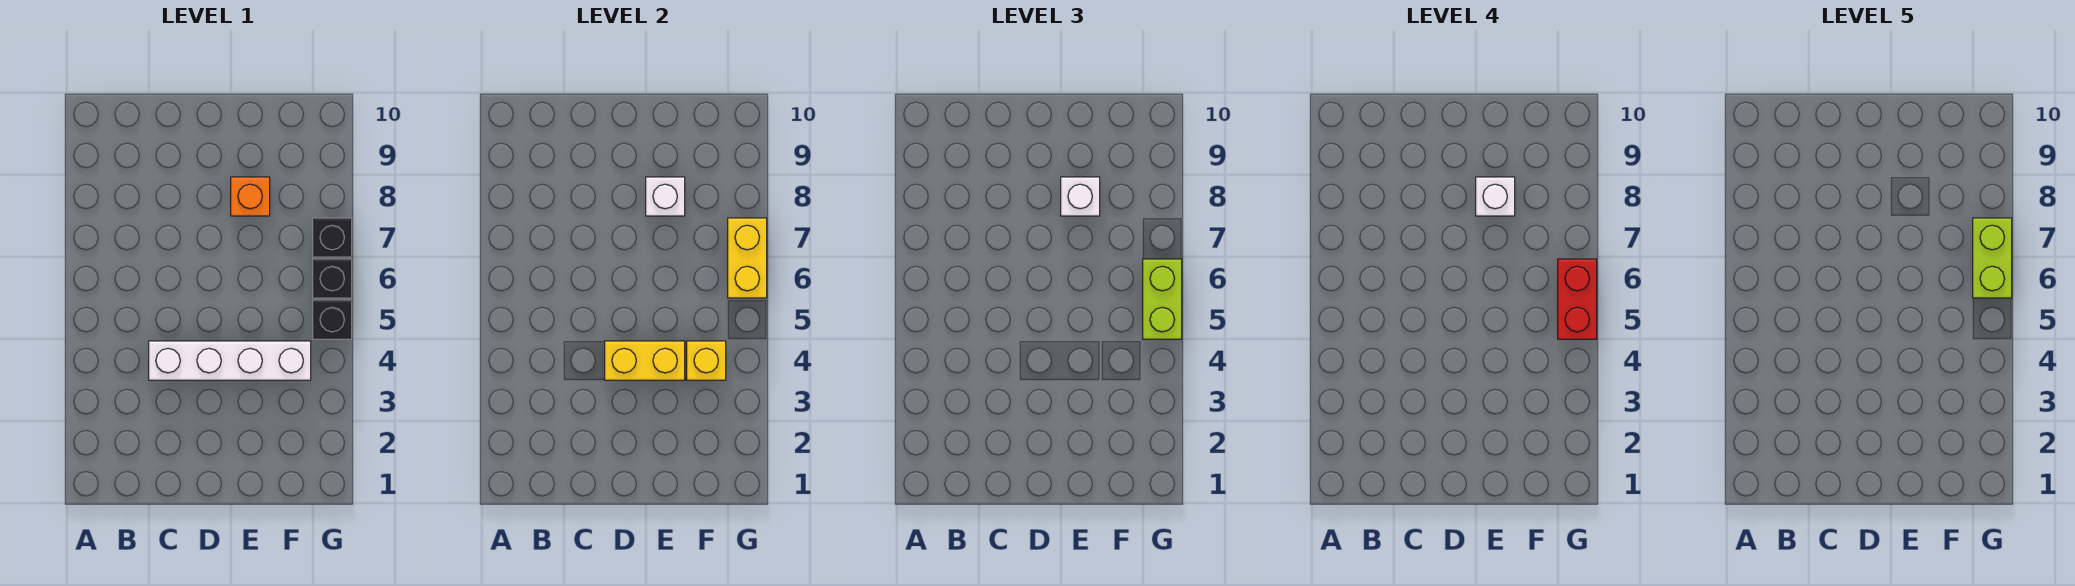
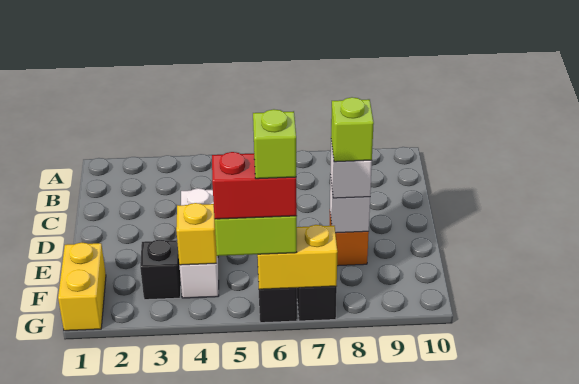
white brick C4:F4 level 1 -> white brick D4:F4 level 1
yellow brick D4:E4 level 2 -> yellow brick F1:G1 level 1
white brick E8 level 4 -> lime brick E8 level 4
black brick G5 level 1 -> black brick F3 level 1
lime brick G6:G7 level 5 -> lime brick G6 level 5

